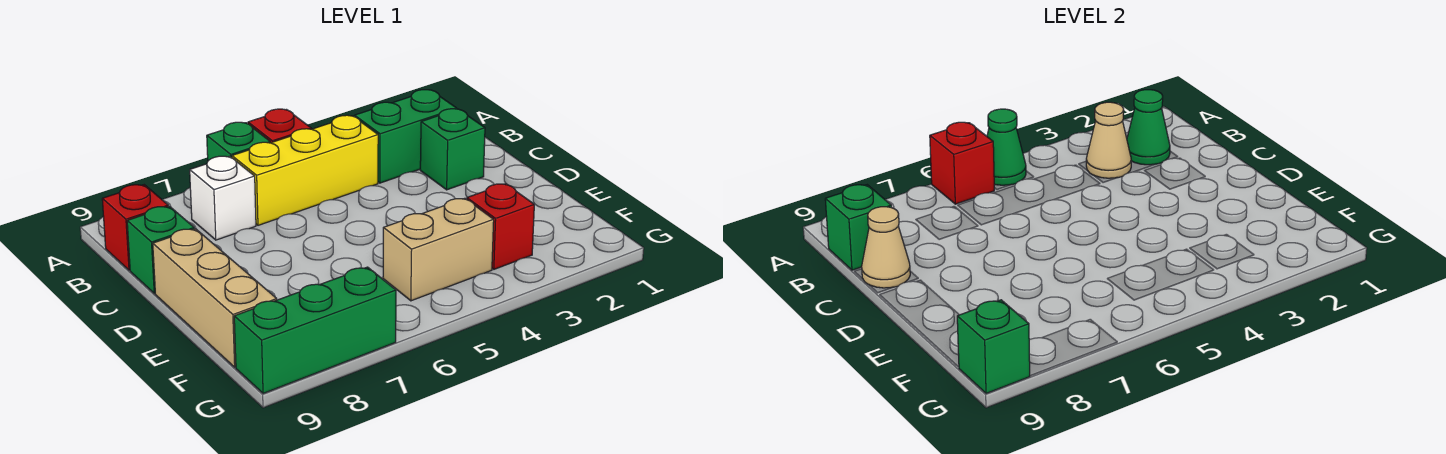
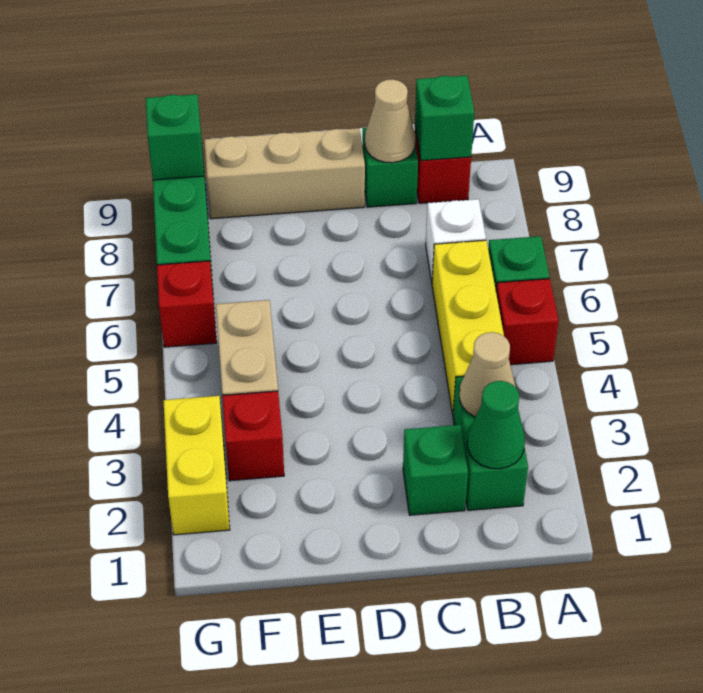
green cone A5 level 2 -> none
red brick A6 level 2 -> red brick G6 level 1
none -> yellow brick G2:G3 level 1

